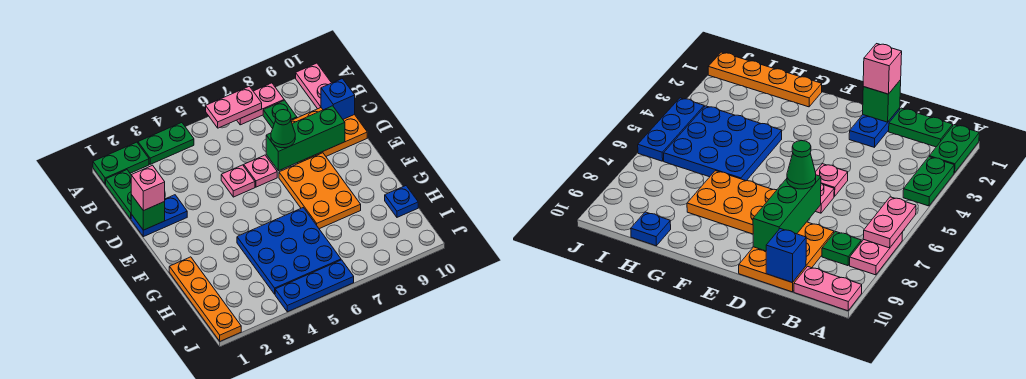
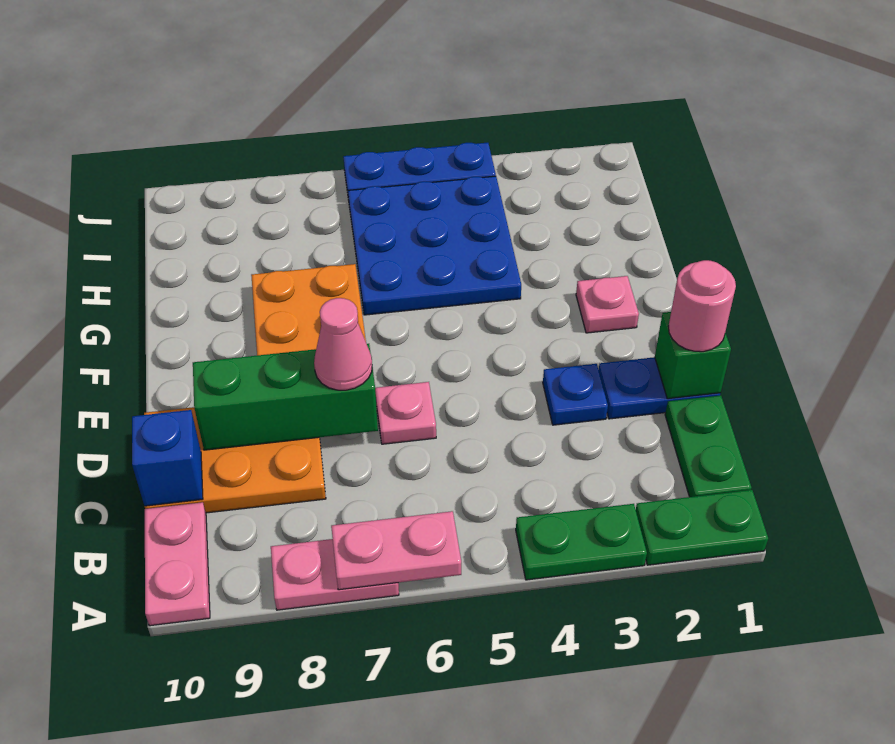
green plate B8 level 1 -> none
pink brick D1 level 3 -> pink round brick D1 level 3
pink plate D5 level 1 -> pink plate F2 level 1
green cone D7 level 3 -> pink cone D7 level 3
orange plate G1:J1 level 1 -> none
blue plate H10 level 1 -> blue plate D3 level 1

